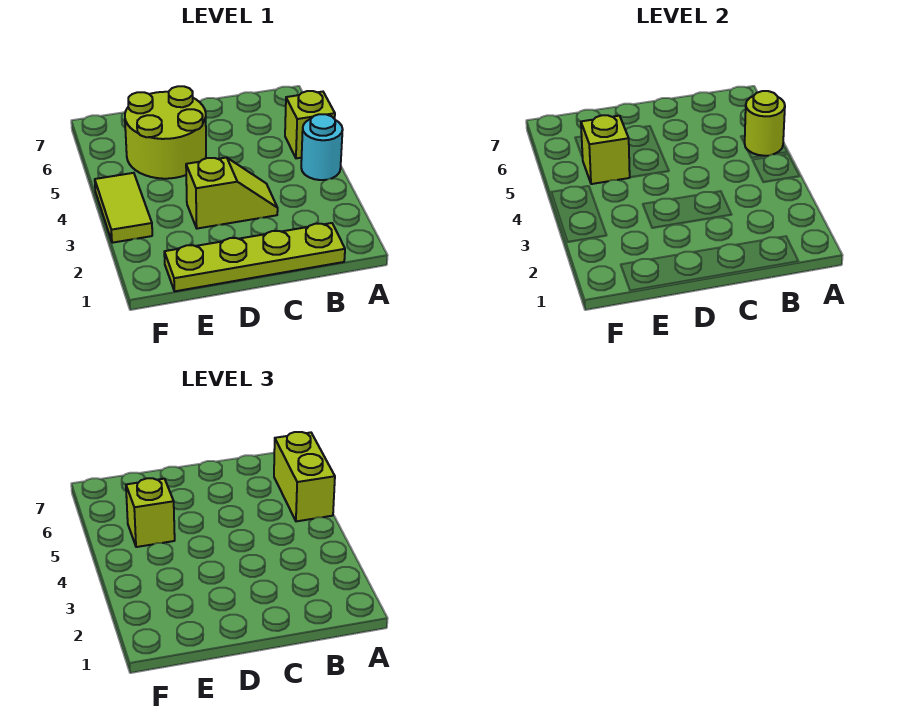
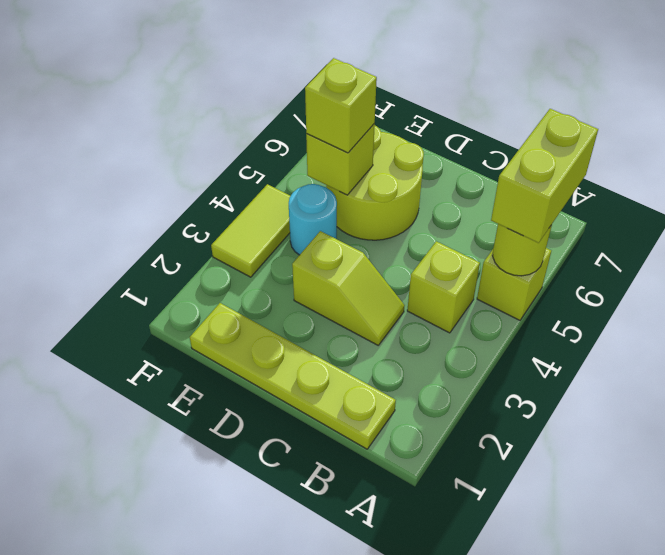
cyan round brick A4 level 1 -> cyan round brick E4 level 1
none -> lime brick B4 level 1

